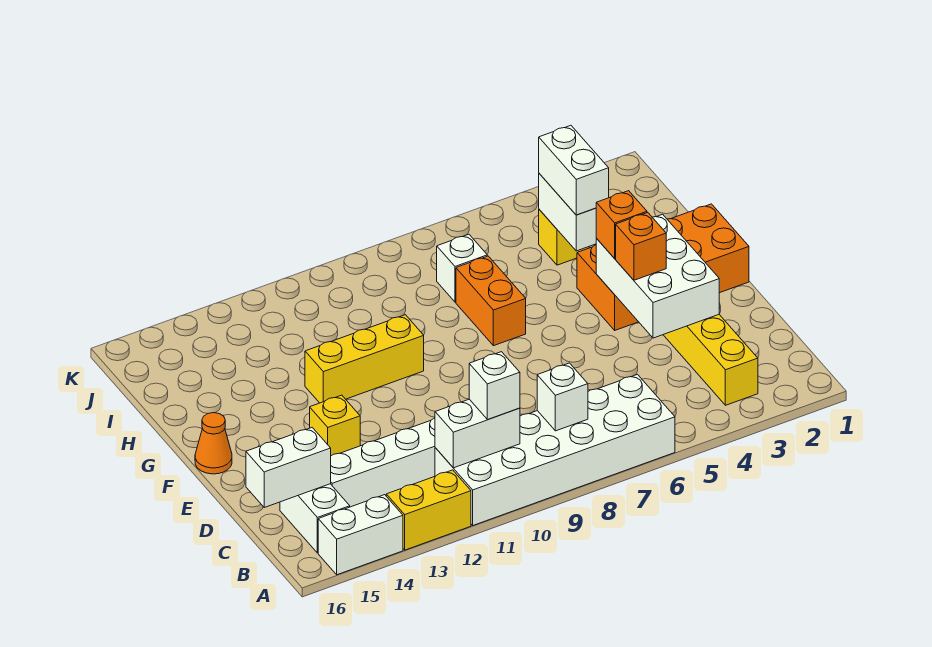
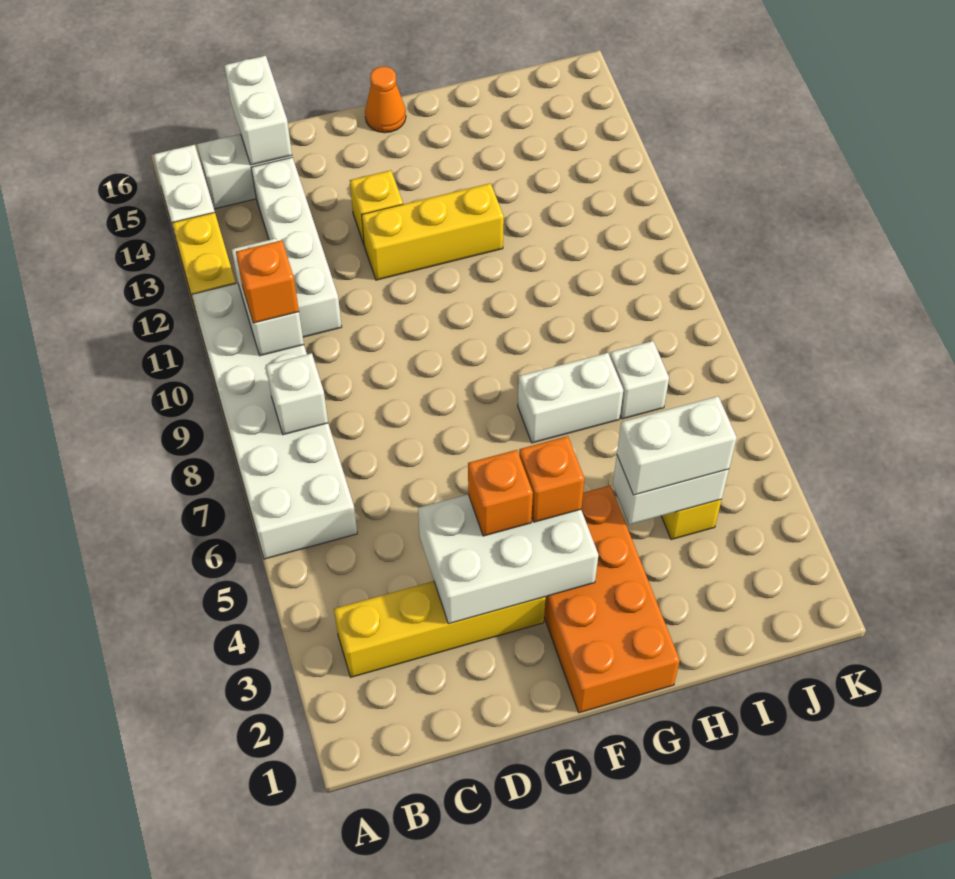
white brick B10 level 3 -> orange brick B10 level 3
orange brick G7:H7 level 1 -> white brick G7:H7 level 1
yellow brick G10:G12 level 1 -> yellow brick E12:G12 level 1

